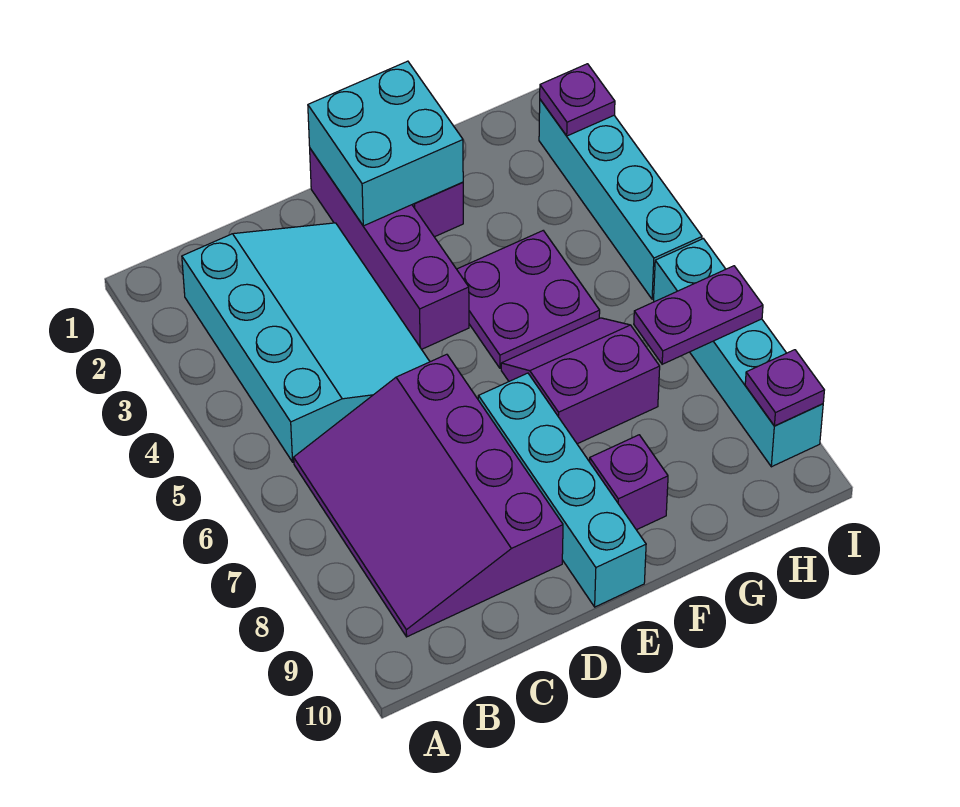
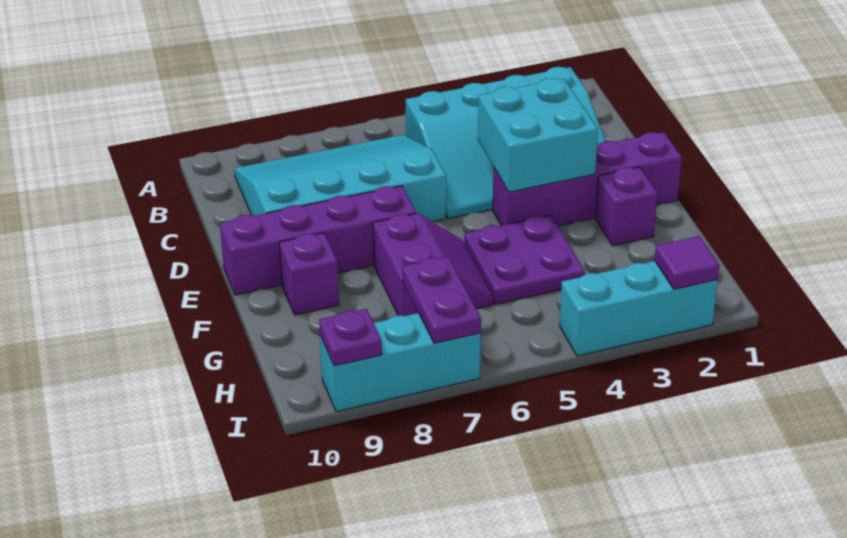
purple slope B6:D9 level 1 top D -> cyan slope B6:D9 level 1 top D
cyan brick E1:F2 level 2 -> cyan brick D3:E4 level 2
cyan brick E7:E10 level 1 -> purple brick E7:E10 level 1
cyan brick I2:I5 level 1 -> cyan brick I2:I4 level 1
purple plate I2 level 2 -> purple tile I2 level 2
cyan brick I6:I9 level 1 -> cyan brick I7:I9 level 1

